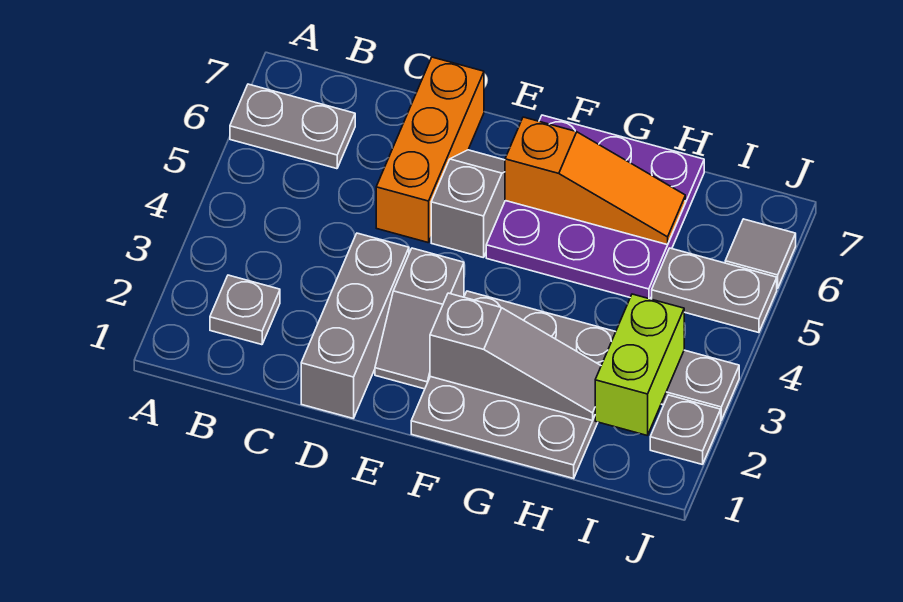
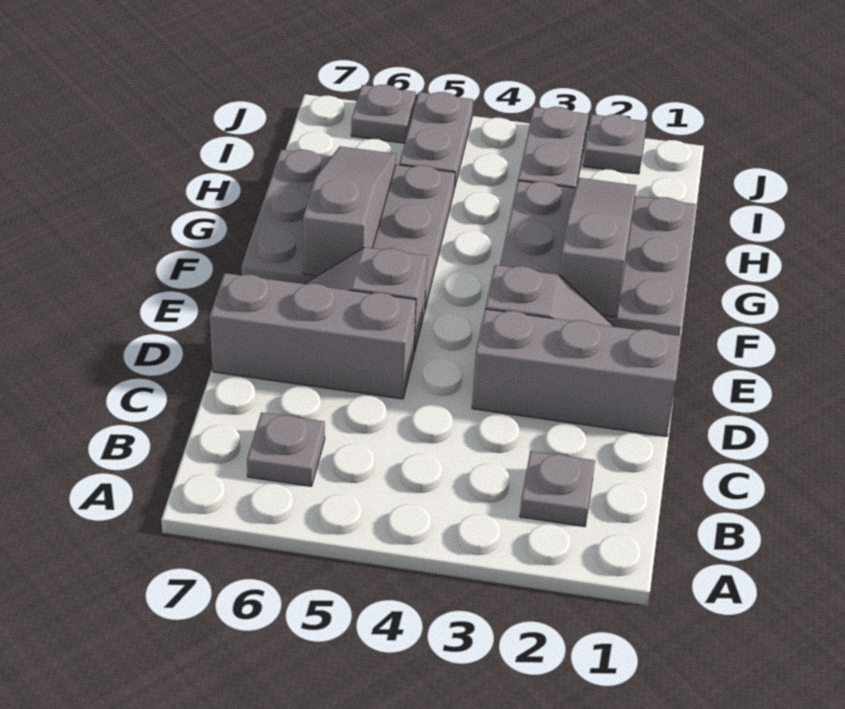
grey plate A6:B6 level 1 -> grey plate B6 level 1
orange brick D5:D7 level 1 -> grey brick D5:D7 level 1
purple plate F5:H7 level 1 -> grey plate F5:H7 level 1
orange slope F6:H6 level 2 top F -> grey slope F6:H6 level 2 top F
lime brick I2:I3 level 2 -> none
grey tile J6 level 1 -> grey plate J6 level 1

